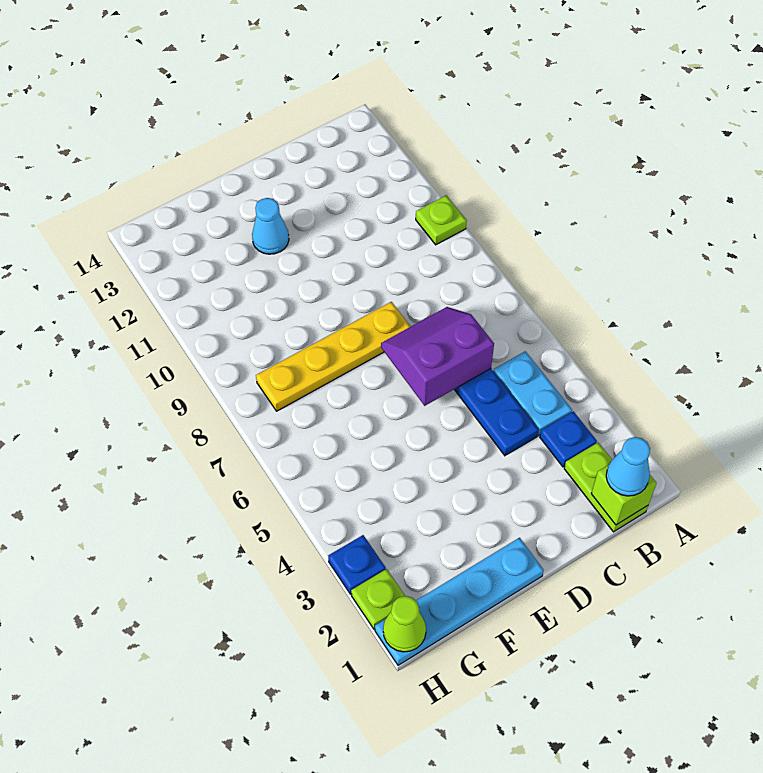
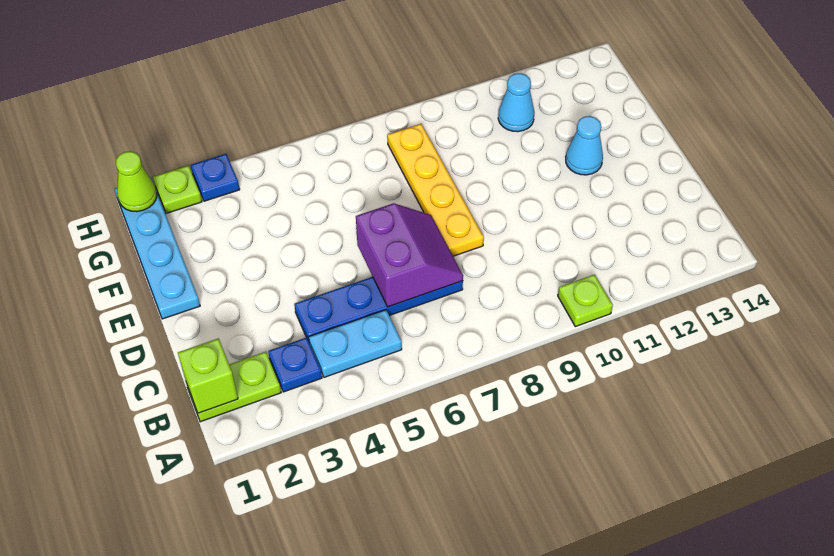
cyan cone B1 level 3 -> cyan cone G11 level 1

